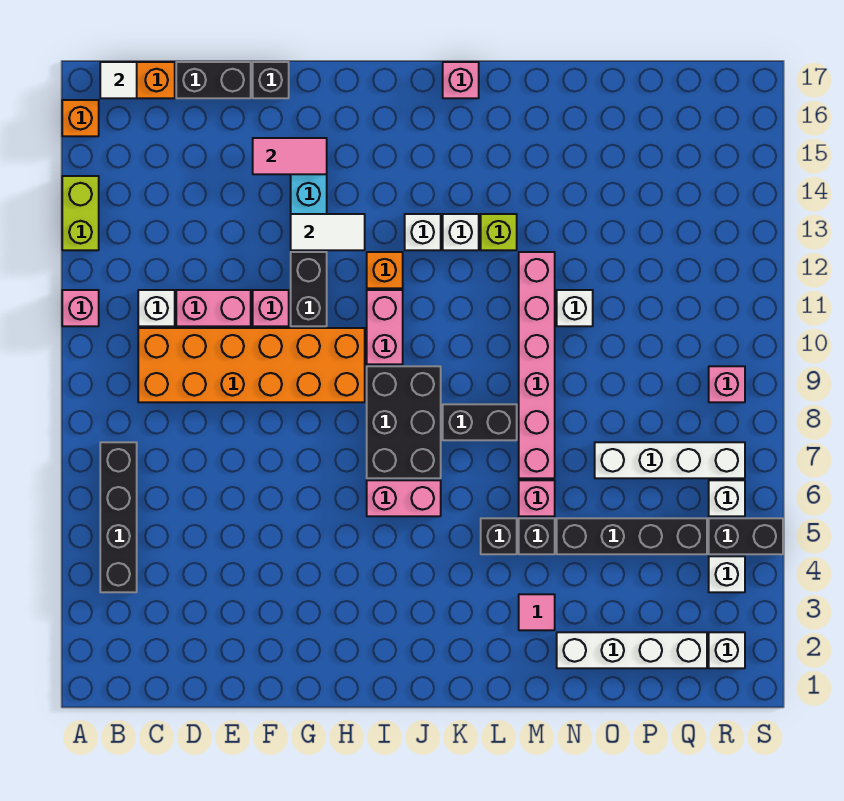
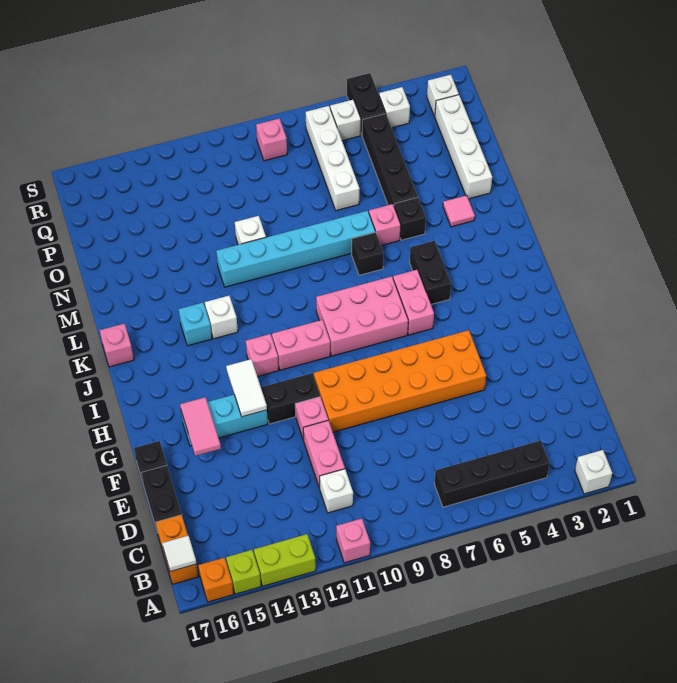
orange brick C9:H10 level 1 -> orange brick F5:G10 level 1
black brick I7:J9 level 1 -> pink brick I7:J9 level 1
orange brick I12 level 1 -> pink brick I12 level 1
white brick J13 level 1 -> white brick A2 level 1
black brick K8:L8 level 1 -> black brick J5:K5 level 1
none -> cyan brick K14 level 1
black brick L5 level 1 -> black brick L7 level 1
lime brick L13 level 1 -> lime brick A15 level 1
pink brick M7:M12 level 1 -> cyan brick M7:M12 level 1

